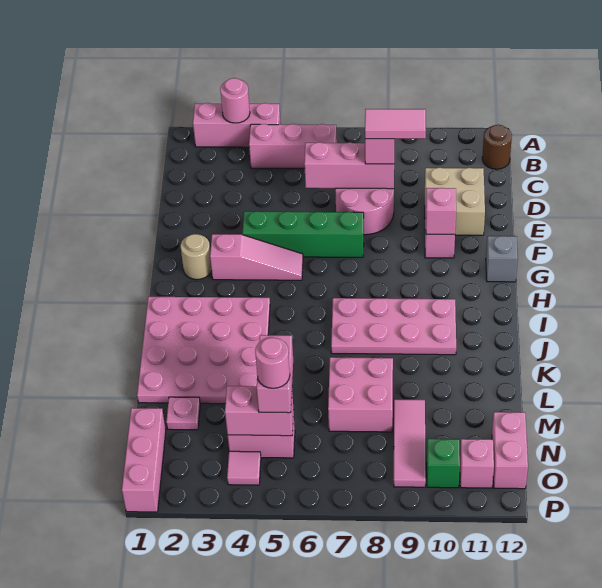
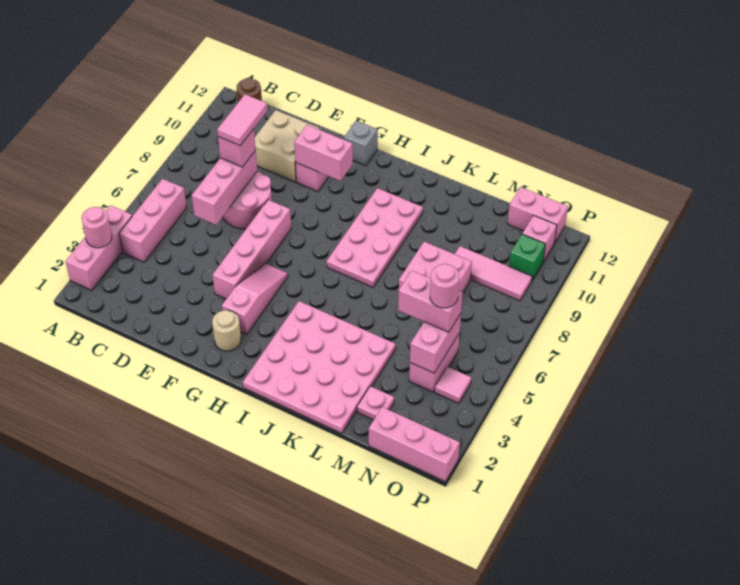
green brick F4:F7 level 1 -> pink brick F4:F7 level 1
pink brick F10 level 2 -> pink brick F10:G10 level 2

